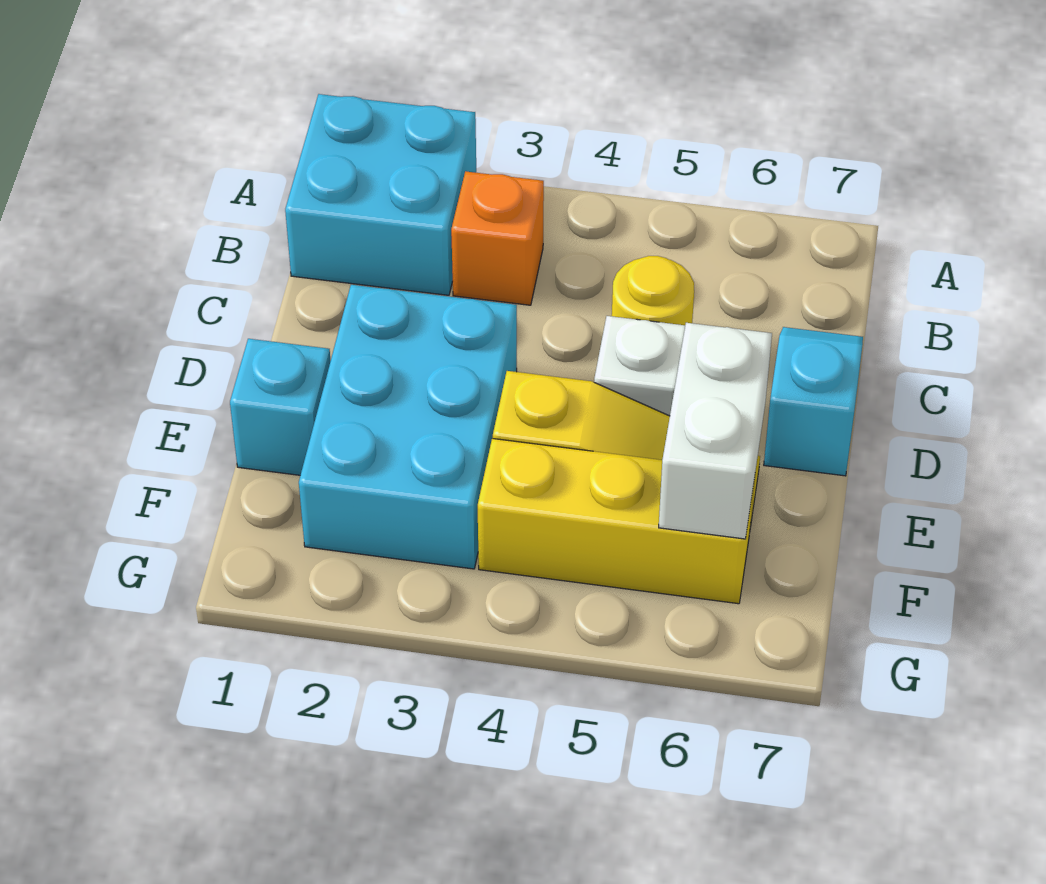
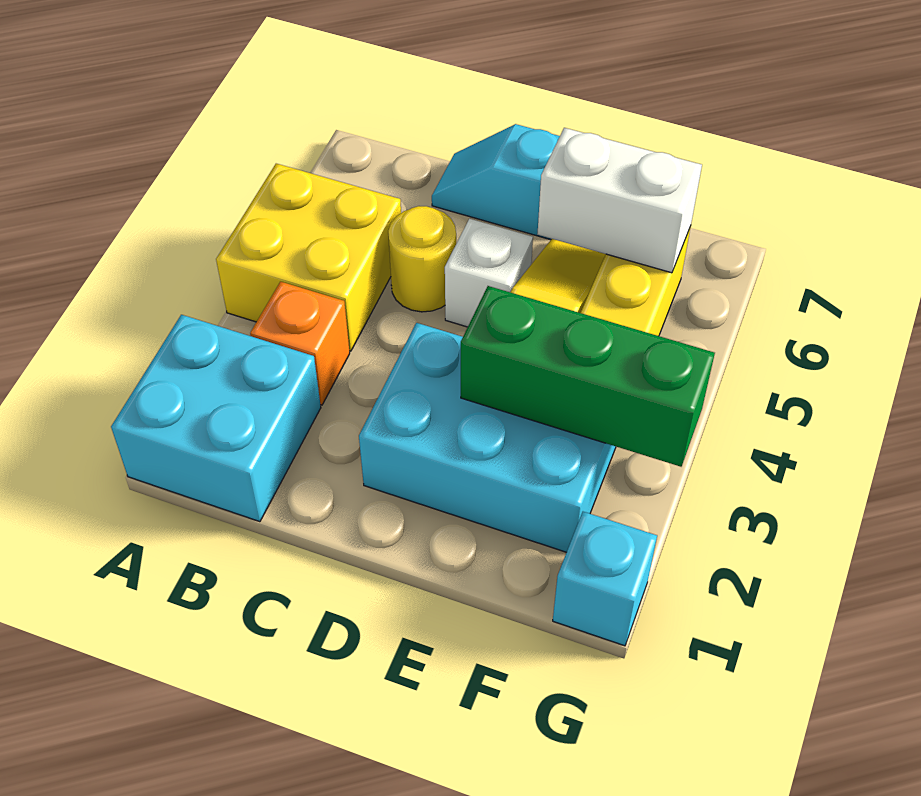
none -> yellow brick A4:B5 level 1
cyan brick E1 level 1 -> cyan brick G1 level 1
none -> green brick E3:G3 level 2

